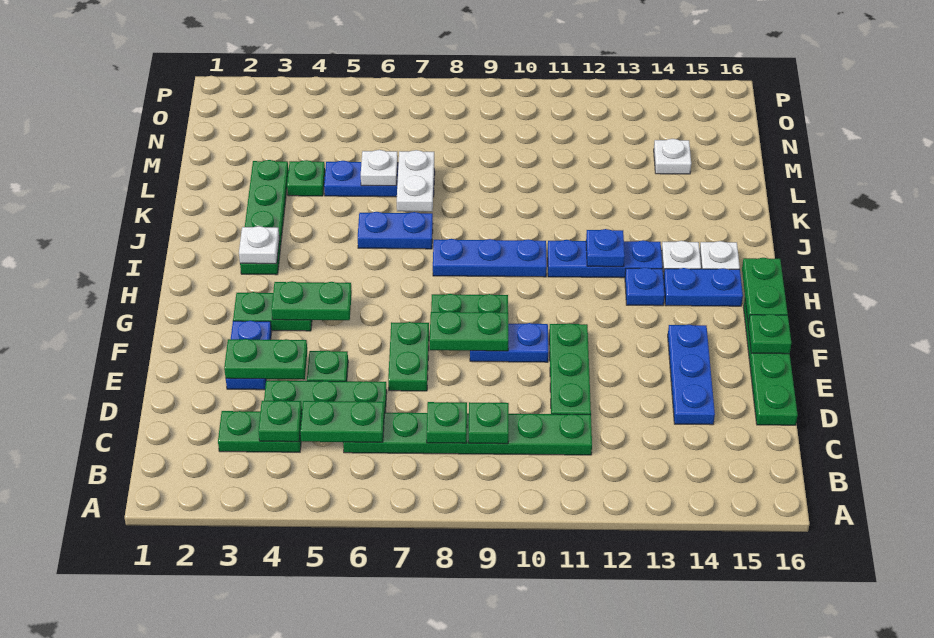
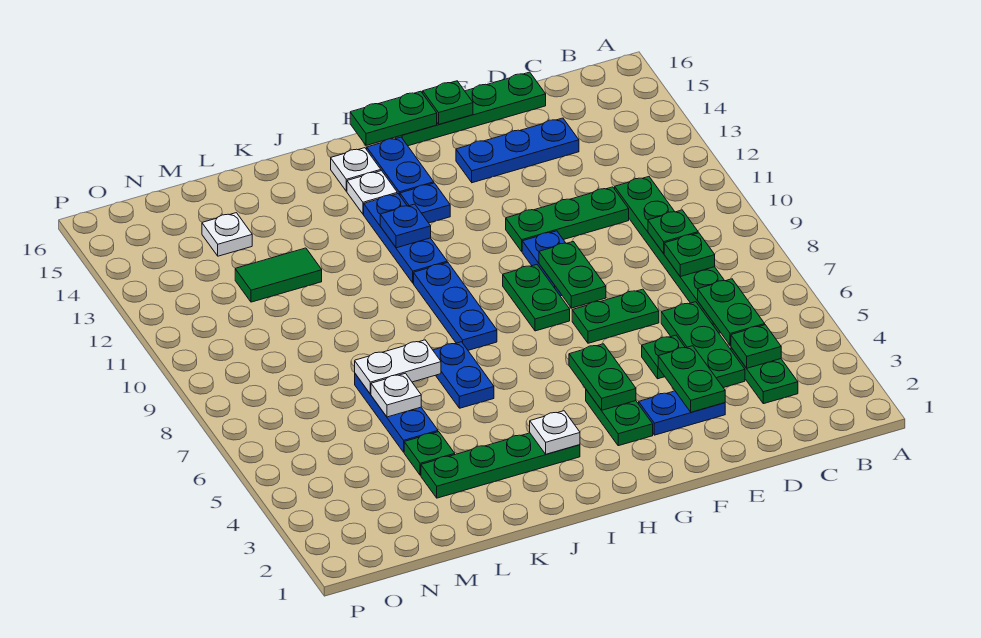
none -> green tile L12:M12 level 1

